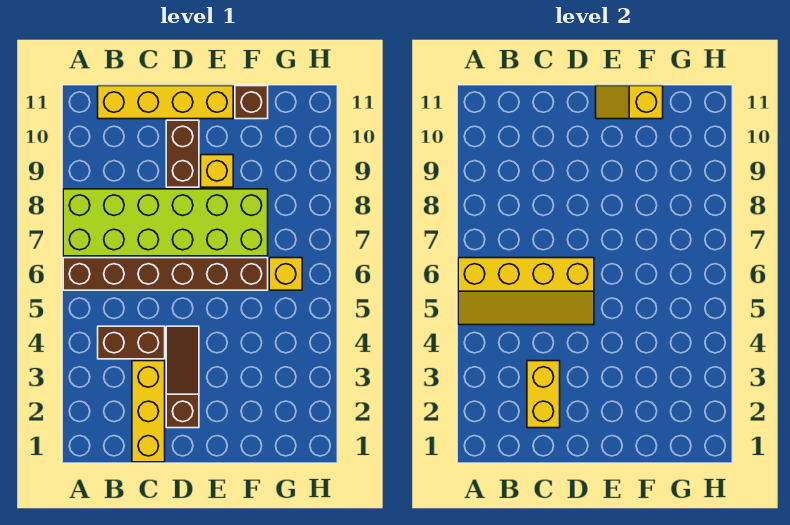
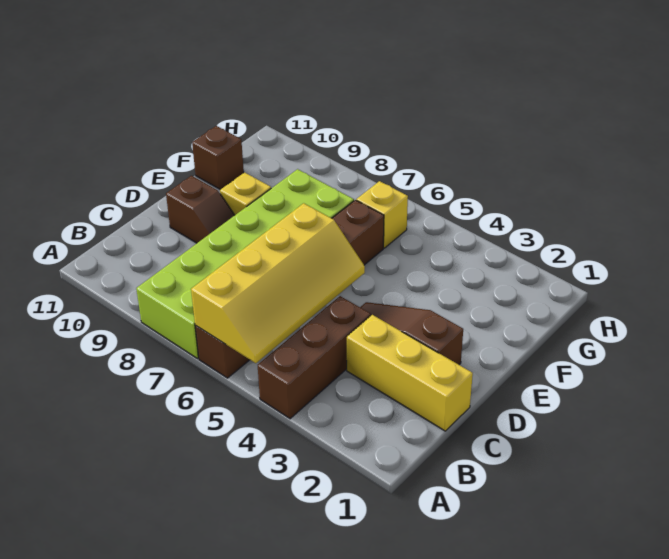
brown brick B4:C4 level 1 -> brown brick A4:C4 level 1
yellow brick B11:E11 level 1 -> none
yellow brick C2:C3 level 2 -> none
brown brick D9:D10 level 1 -> brown slope D9:D10 level 1 top 10
yellow slope E11:F11 level 2 top F -> none

